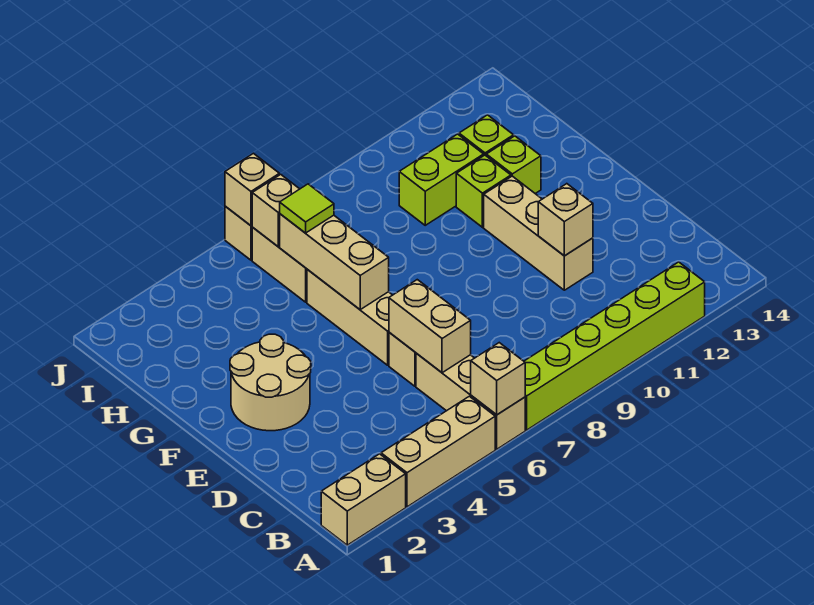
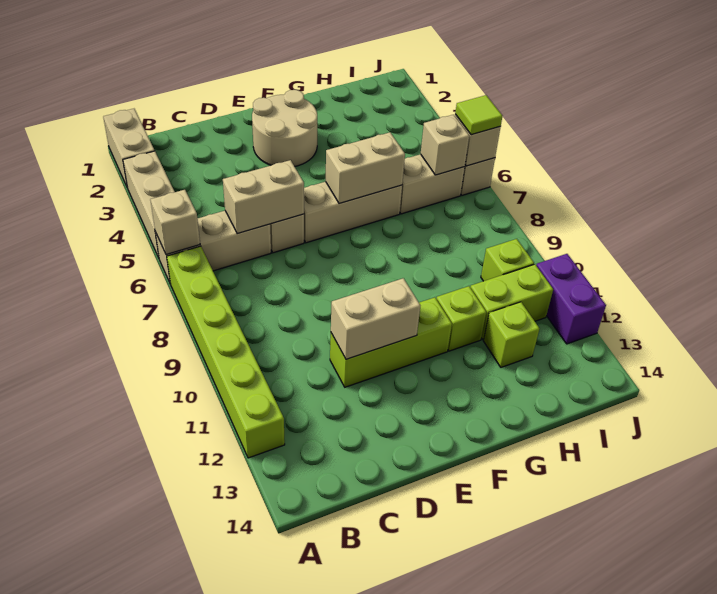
tan brick D11:F11 level 1 -> lime brick D11:F11 level 1
tan brick D11 level 2 -> tan brick D11:E11 level 2
tan brick F6:H6 level 2 -> tan brick F6:G6 level 2
lime brick G12 level 1 -> lime brick I10 level 1
lime tile H6 level 3 -> lime tile J6 level 3
lime brick H10:H11 level 1 -> lime brick H11:I11 level 1
none -> purple brick J11:J12 level 1

